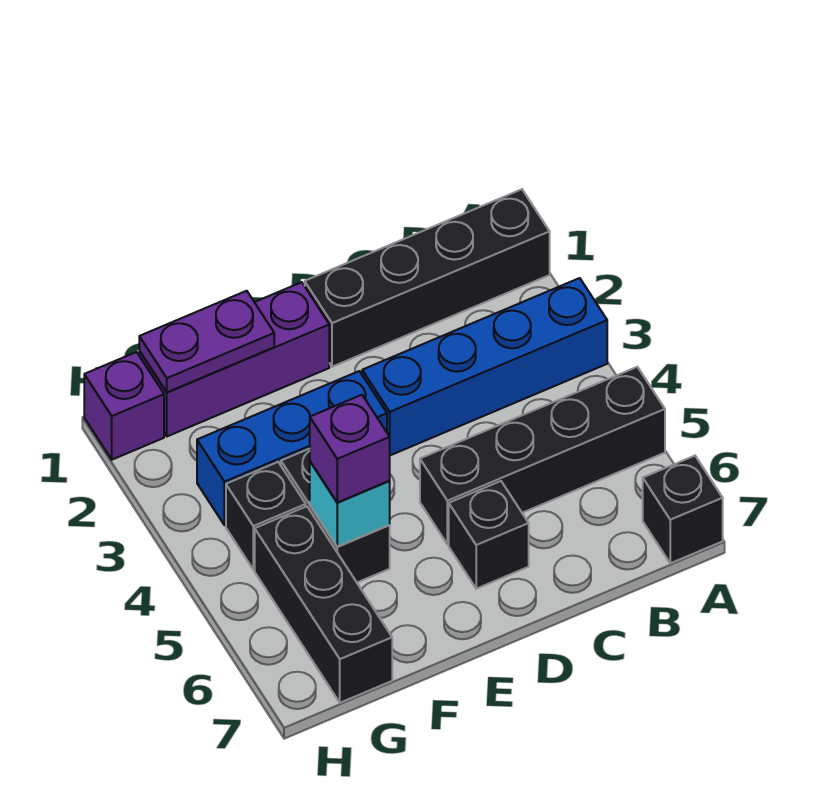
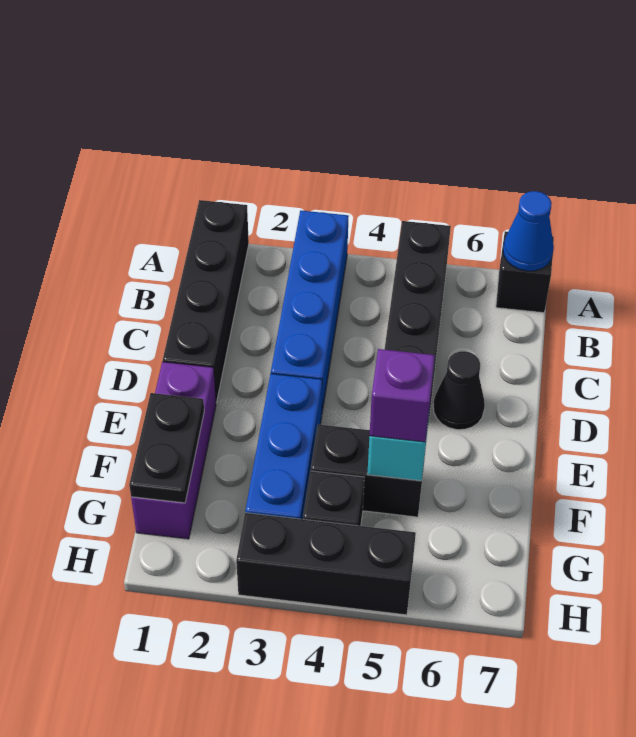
none -> blue cone A7 level 2
black brick D6 level 1 -> black cone D6 level 1
purple plate F1:G1 level 2 -> black plate F1:G1 level 2
black brick G5:G7 level 1 -> black brick H3:H5 level 1
purple brick H1 level 1 -> none

